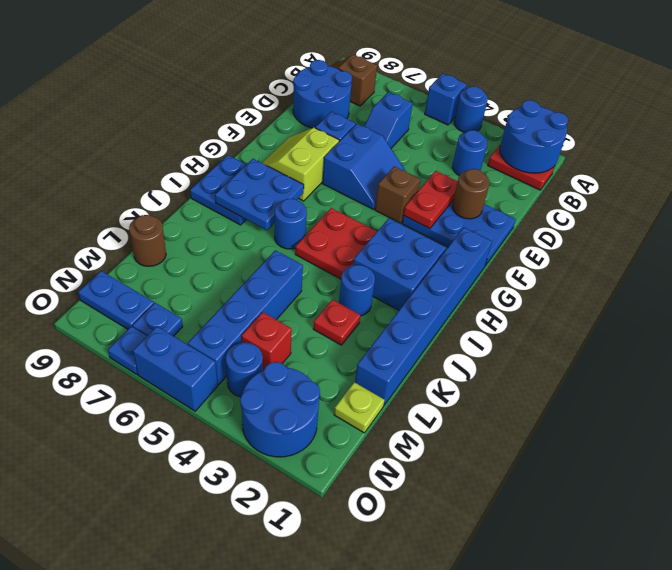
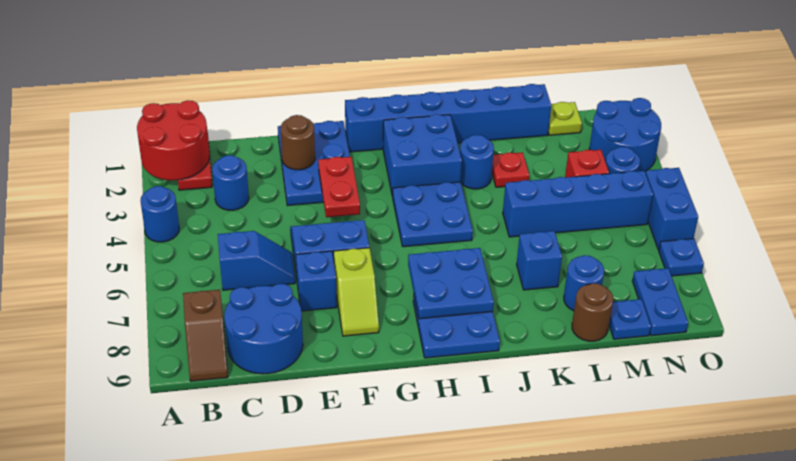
blue round brick A1:B2 level 2 -> red round brick A1:B2 level 2
blue brick A5 level 1 -> blue brick K7 level 1
red plate E3:F3 level 2 -> red plate F3:F4 level 2
brown brick F4 level 1 -> none
lime slope F7:G8 level 1 top 7 -> lime slope F7:F8 level 1 top 7
red plate H4:I5 level 1 -> blue plate H4:I5 level 1
blue round brick I6 level 1 -> blue round brick L8 level 1
blue plate N7 level 1 -> blue plate M9 level 1

